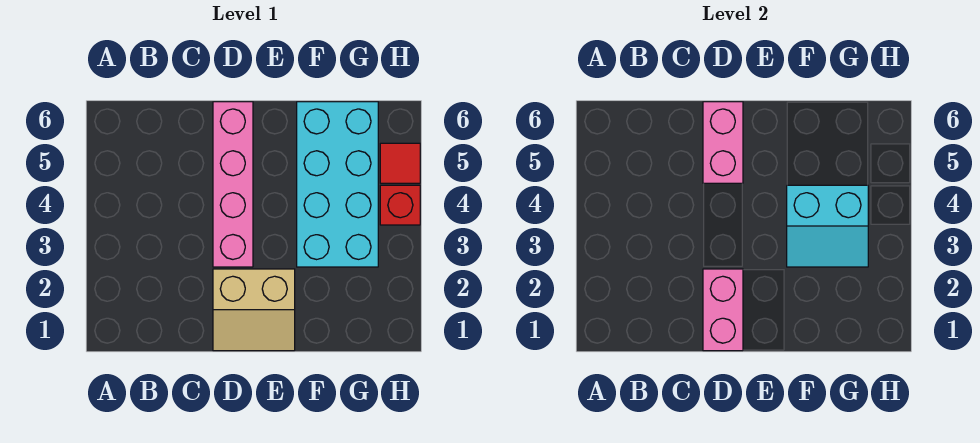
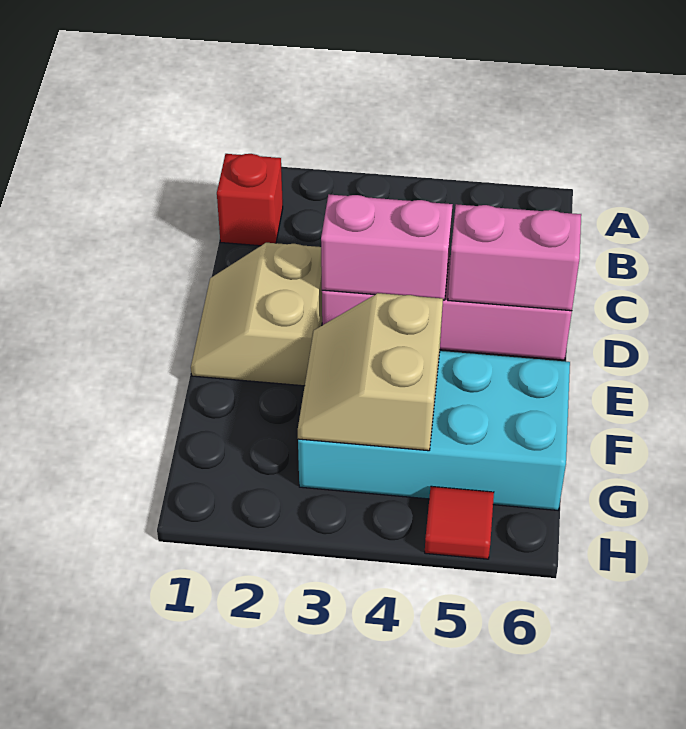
pink brick D1:D2 level 2 -> pink brick D3:D4 level 2
cyan slope F3:G4 level 2 top 4 -> tan slope F3:G4 level 2 top 4
red brick H4 level 1 -> red brick B1 level 1

